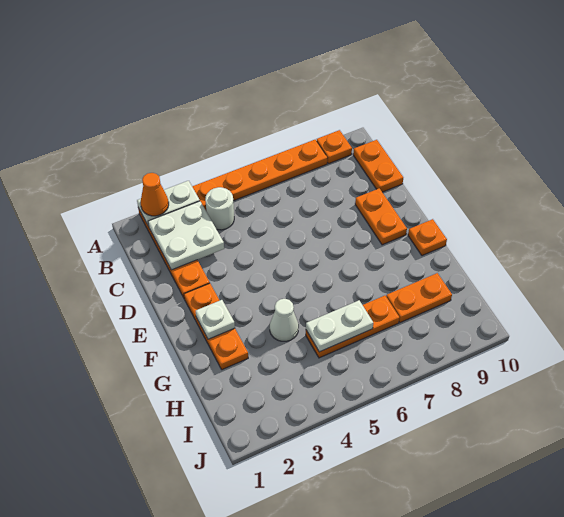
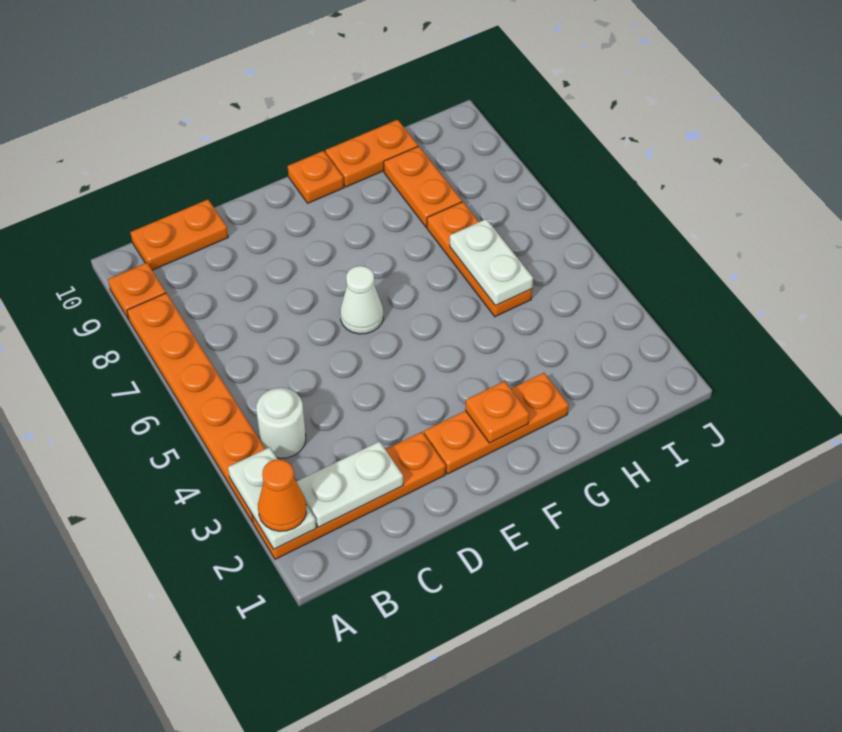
white plate B2:C3 level 2 -> white plate B2:C2 level 2
orange plate D9:E9 level 1 -> orange plate G10:H10 level 1
white plate F2 level 2 -> orange plate F2 level 2
white cone G4 level 1 -> white cone E6 level 1

